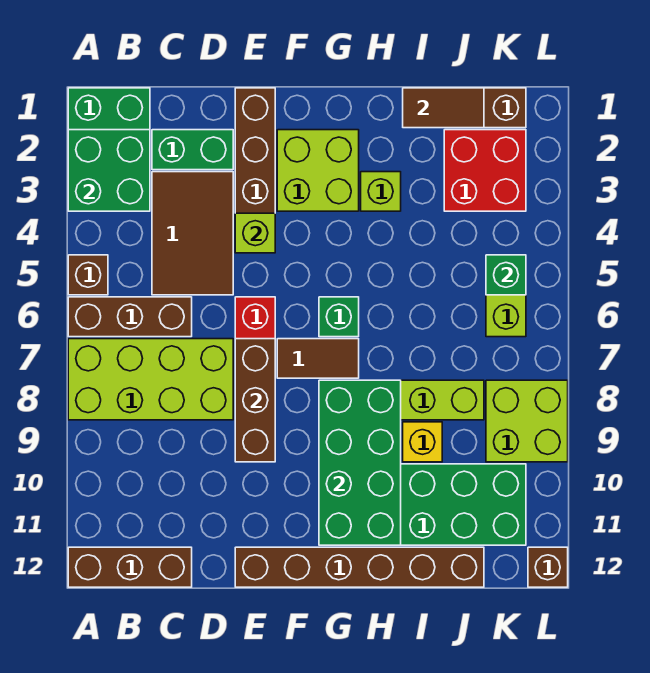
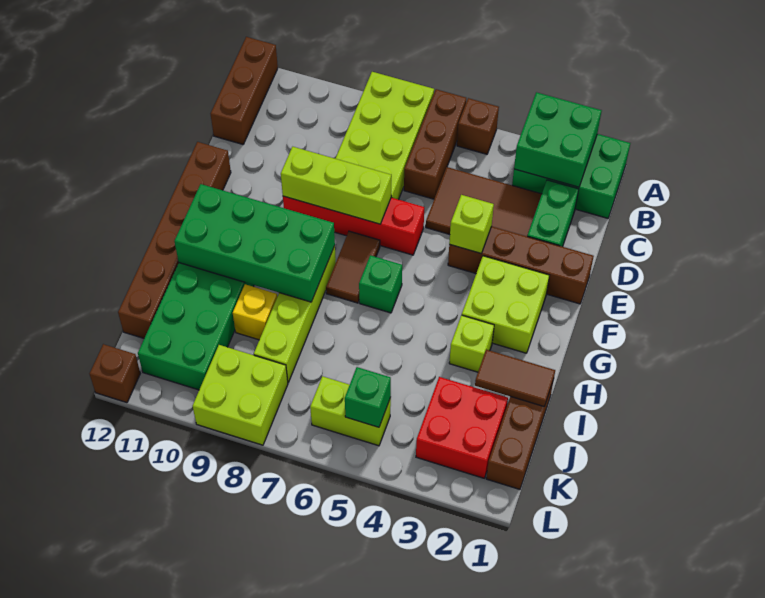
brown brick E7:E9 level 2 -> lime brick E7:E9 level 2
brown tile I1:J1 level 2 -> brown tile I1:I2 level 2

